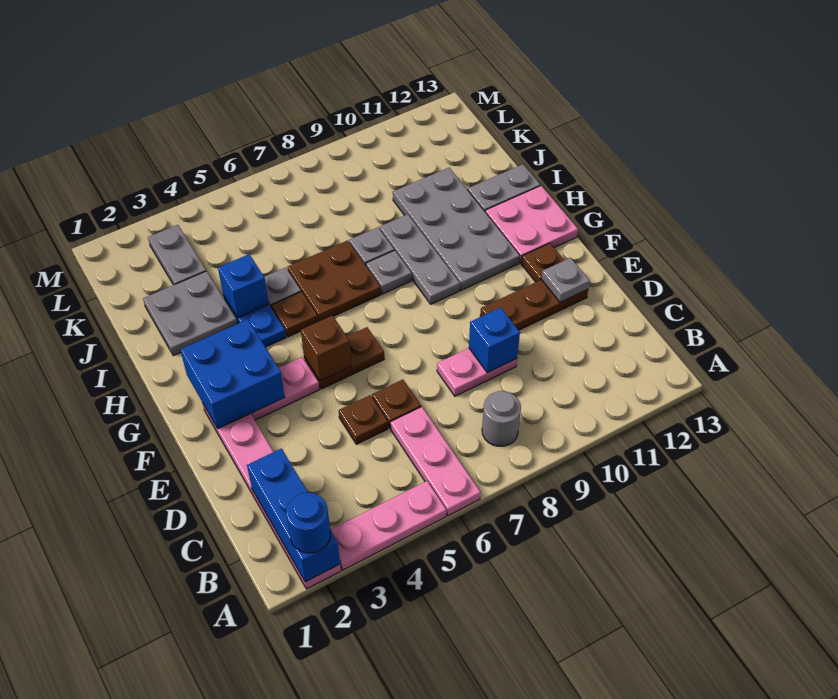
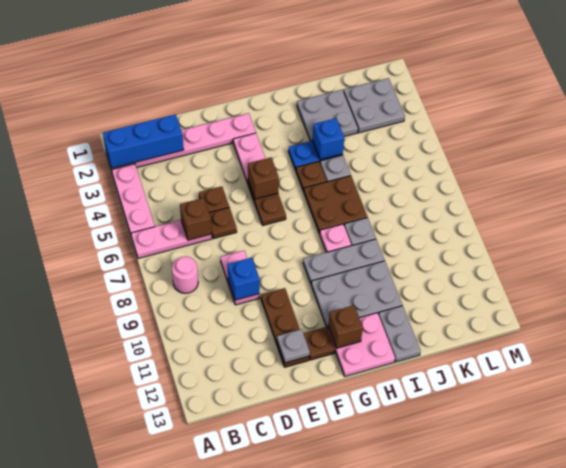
blue round brick A2 level 3 -> none
grey round brick B8 level 1 -> pink round brick B8 level 1
none -> brown brick C6 level 2
blue brick F2:G3 level 2 -> none
grey plate G10:J11 level 1 -> grey plate G10:I11 level 1
none -> brown brick G12 level 2
grey plate H8 level 1 -> pink plate H8 level 1
grey plate K3:L3 level 1 -> grey plate K2:L3 level 1

